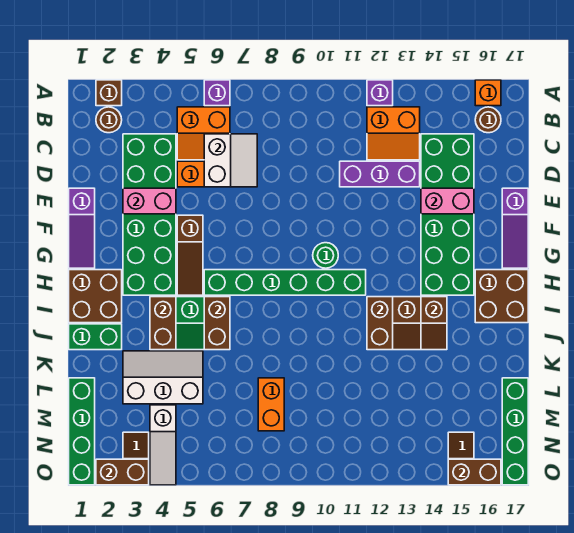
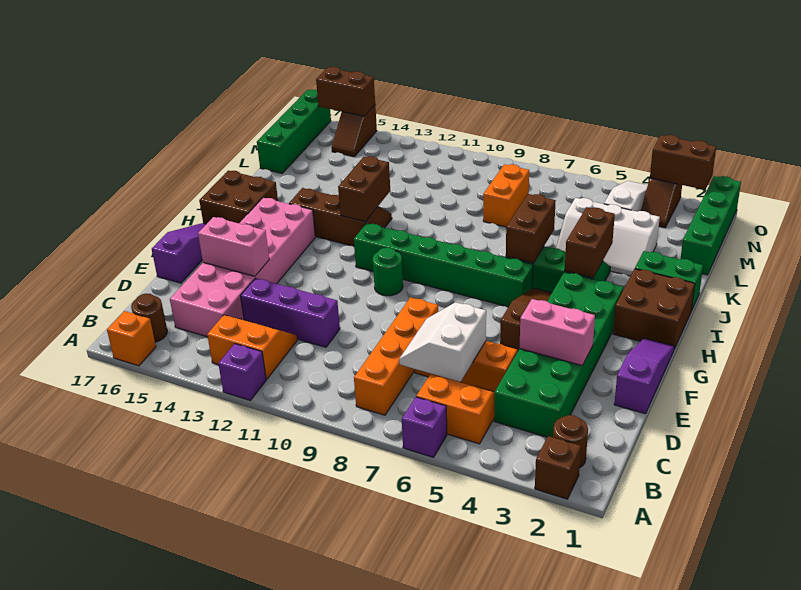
none -> orange brick B8:E8 level 1
green brick C14:H15 level 1 -> pink brick C14:H15 level 1
brown slope I14:J14 level 2 top I -> none

